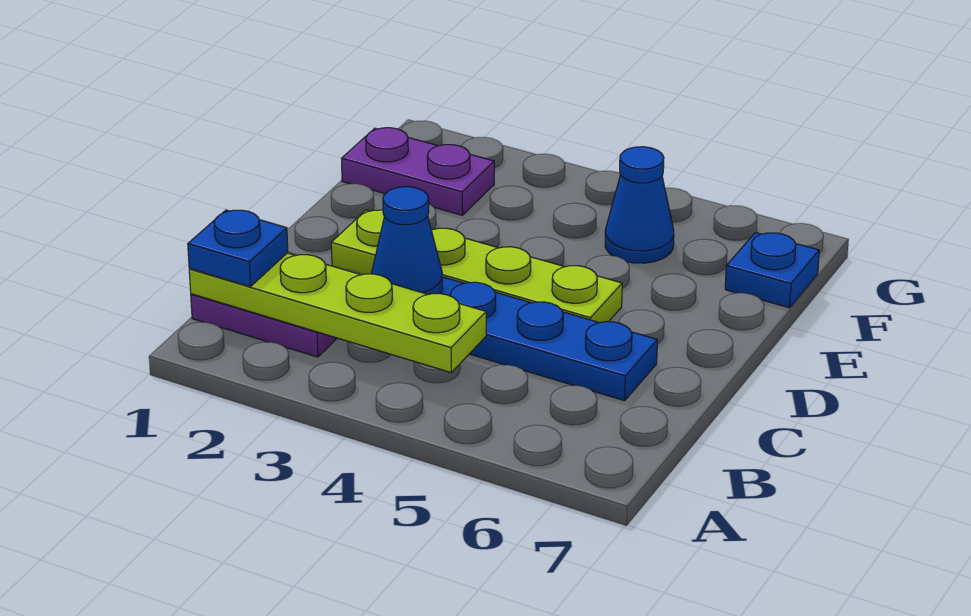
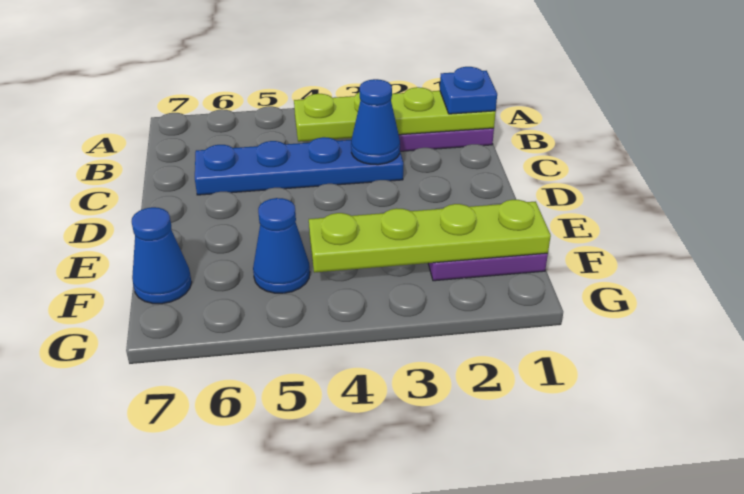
lime plate D2:D5 level 1 -> lime plate F1:F4 level 2
blue plate F7 level 1 -> blue cone F7 level 1

